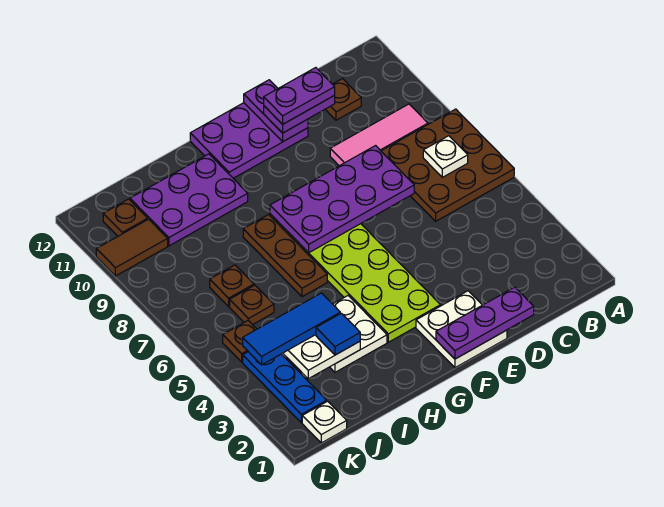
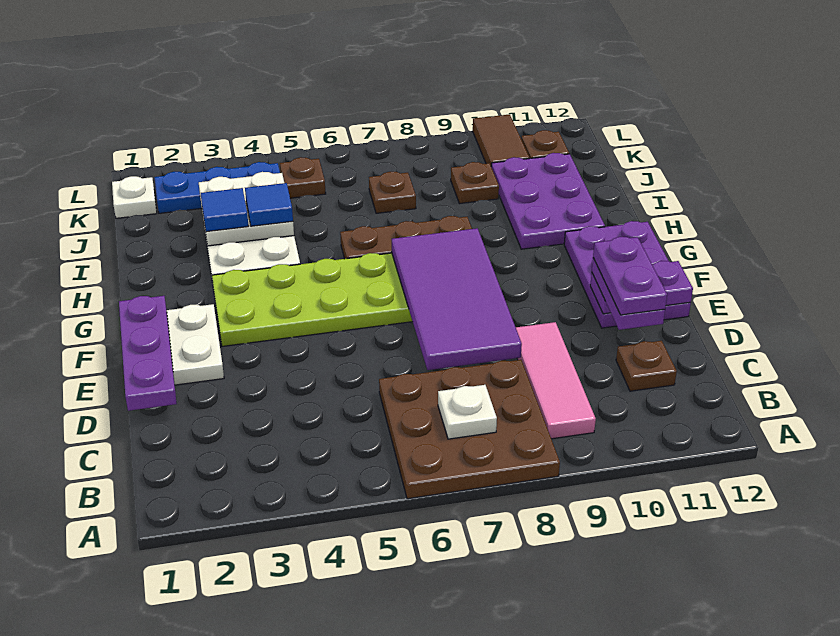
purple plate D7:G8 level 2 -> purple tile D7:G8 level 2
blue tile I4:K4 level 3 -> blue tile I4 level 3
brown plate J6 level 1 -> brown plate J9 level 1

